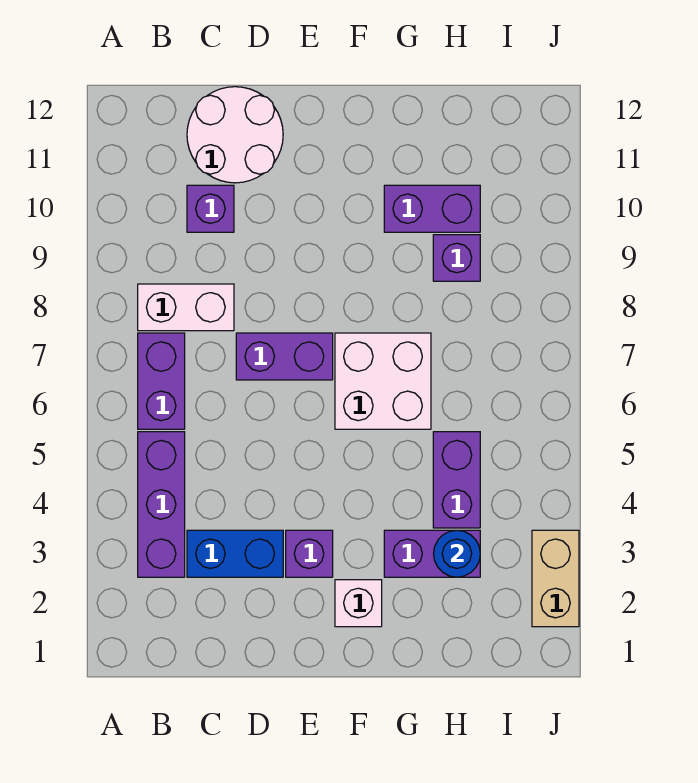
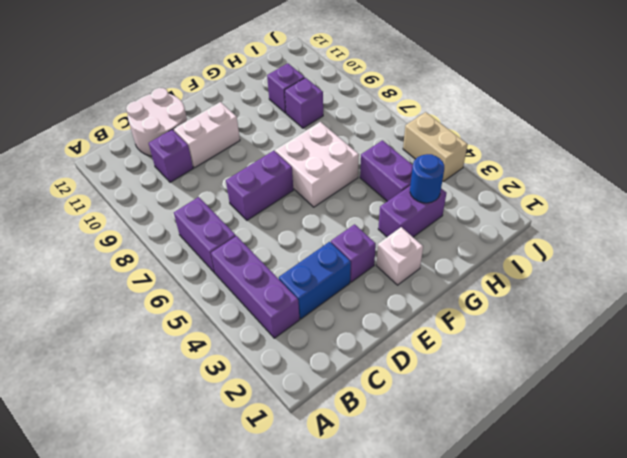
white brick B8:C8 level 1 -> white brick D10:E10 level 1
purple brick G10:H10 level 1 -> purple brick H10 level 1
tan brick J2:J3 level 1 -> tan brick J4:J5 level 1

